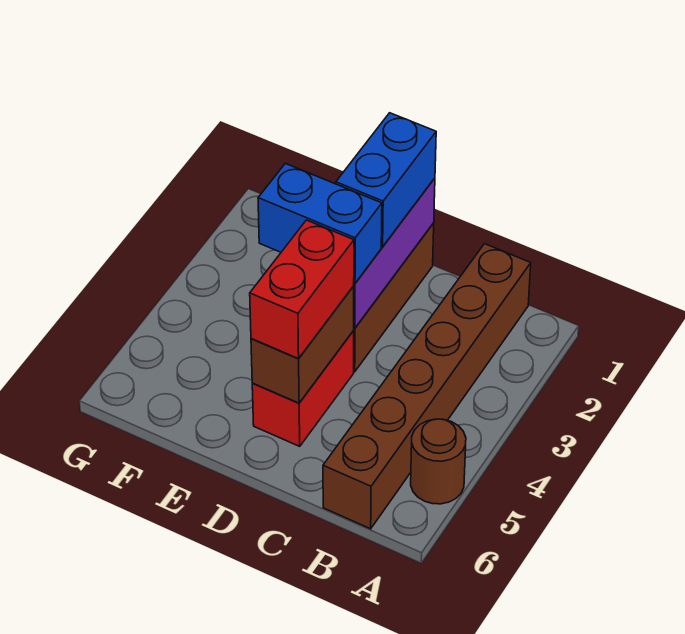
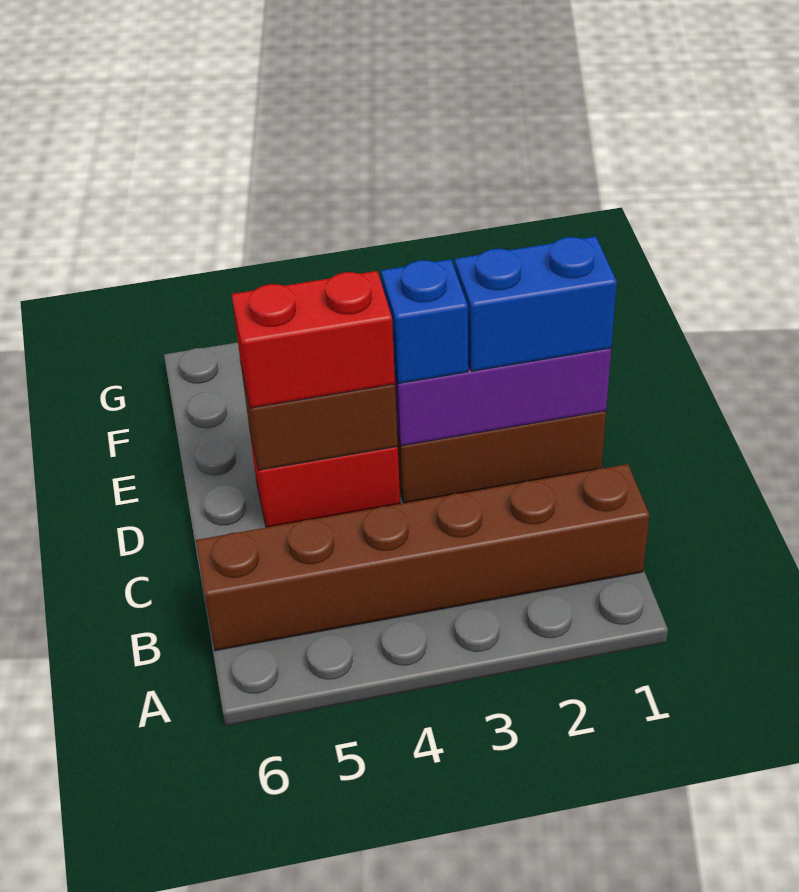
brown round brick A5 level 1 -> none
blue brick D3:E3 level 3 -> blue brick D3 level 3

